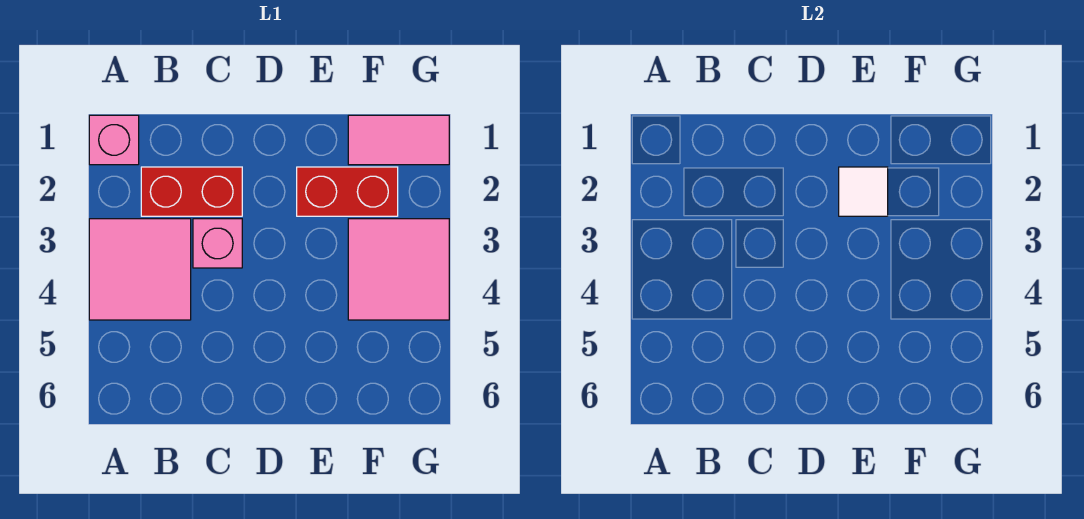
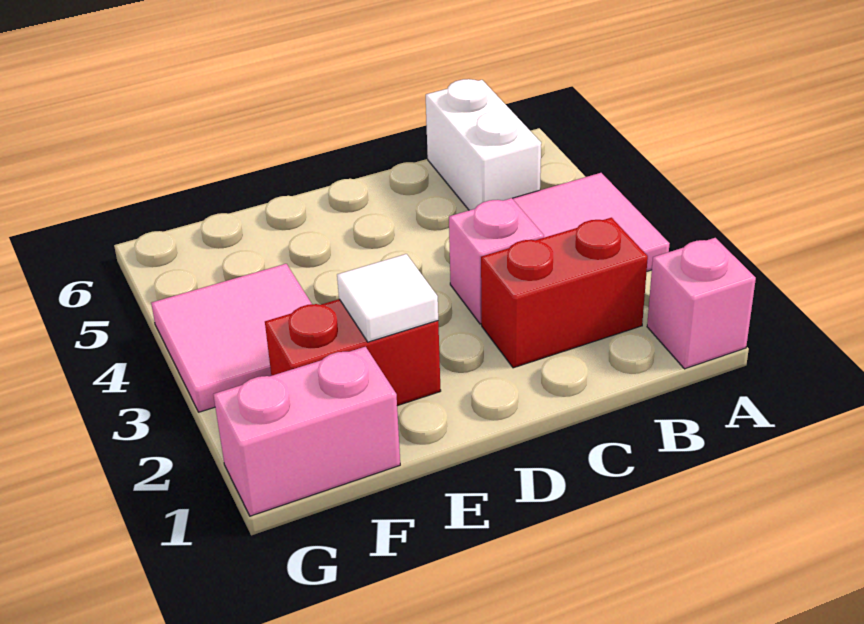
none -> white brick B5:B6 level 1
pink tile F1:G1 level 1 -> pink brick F1:G1 level 1

